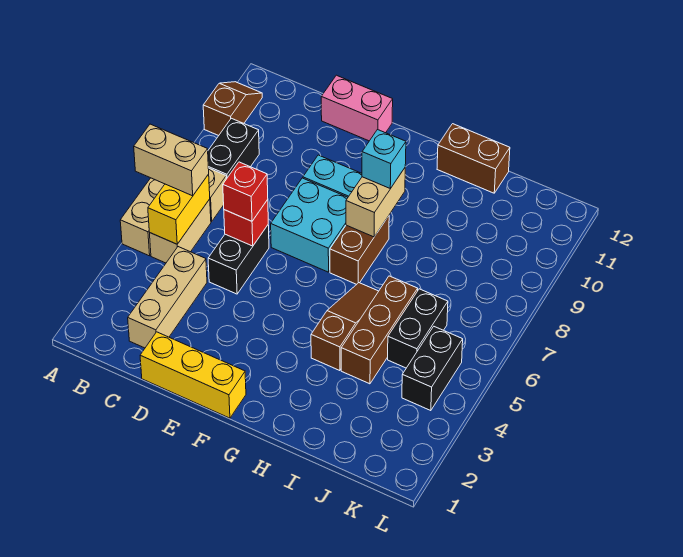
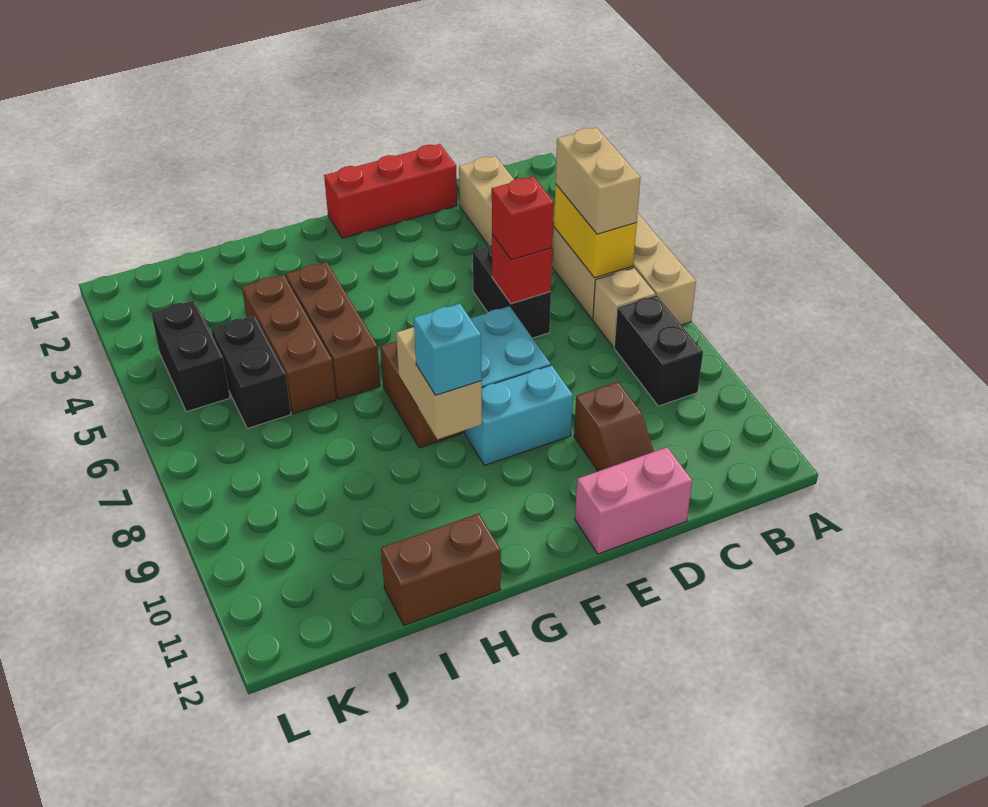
tan brick A6:B6 level 3 -> tan brick B5:B6 level 3
brown slope A10:A11 level 1 top 10 -> brown slope D10:D11 level 1 top 10
yellow brick D1:F1 level 1 -> red brick D1:F1 level 1
brown slope H4:H6 level 1 top 4 -> brown brick H4:H6 level 1

